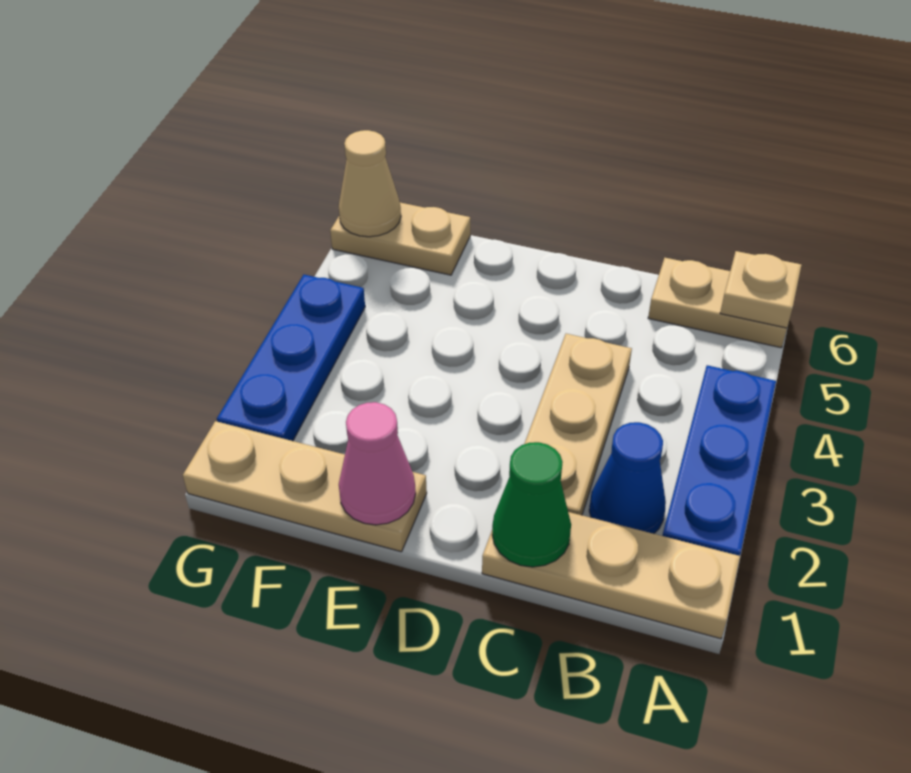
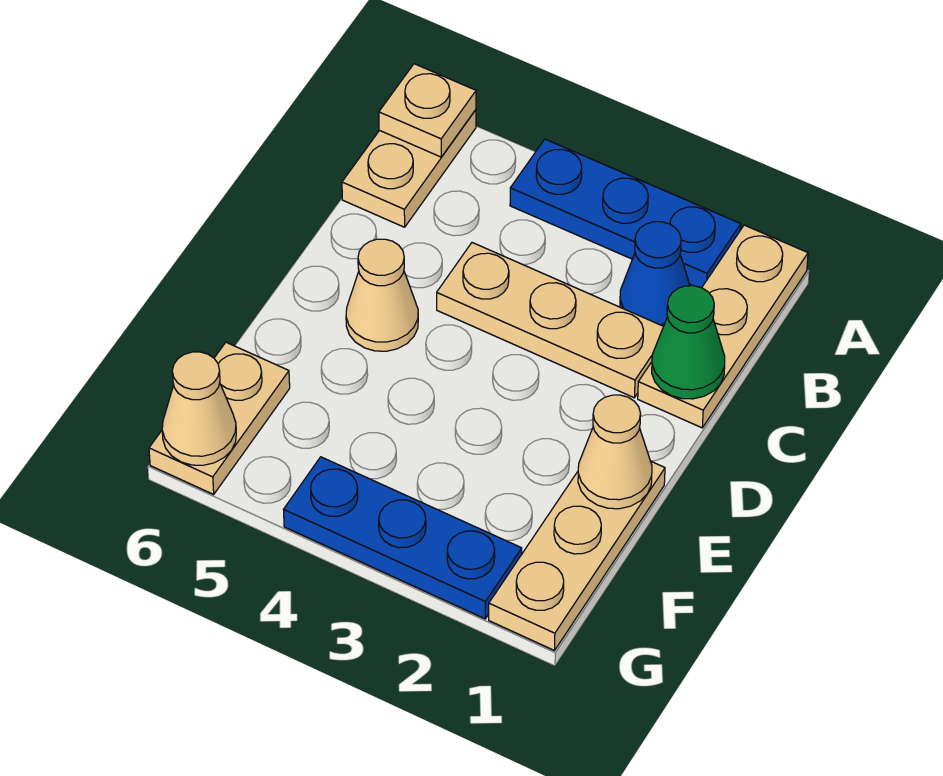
none -> tan cone D5 level 1
pink cone E1 level 2 -> tan cone E1 level 2

